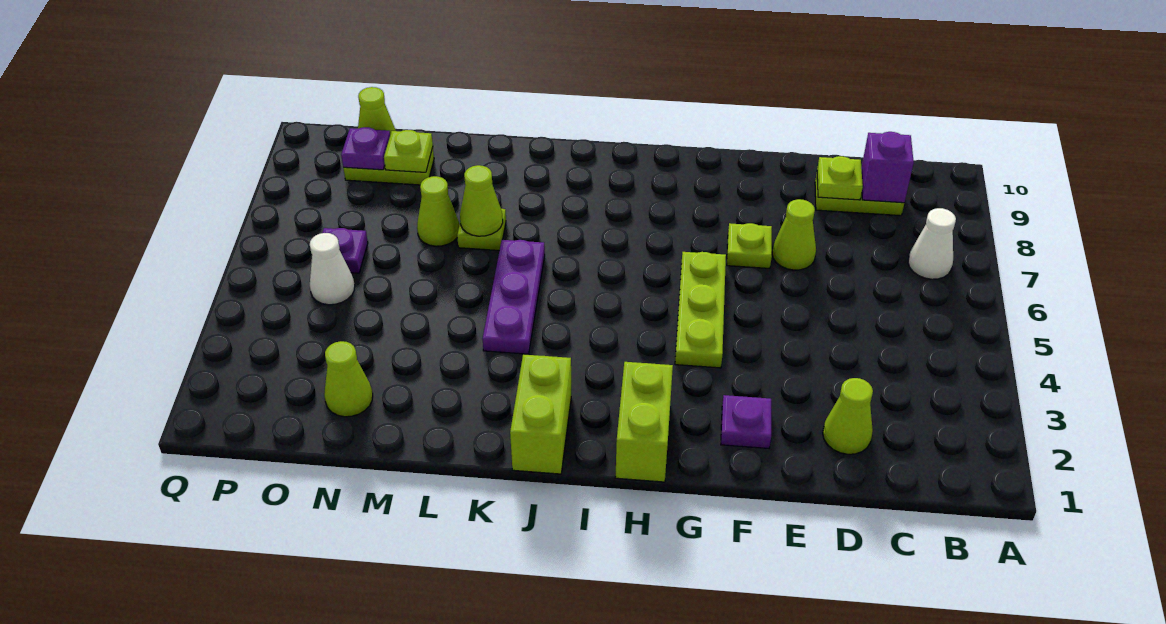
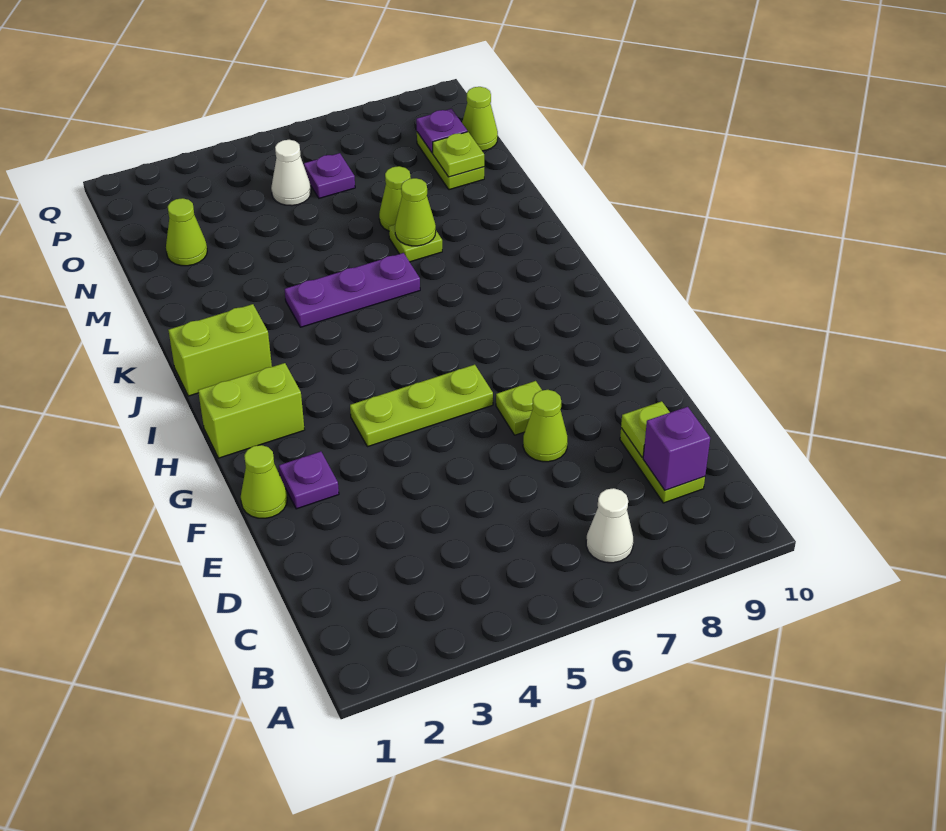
lime cone D2 level 1 -> lime cone F1 level 1

